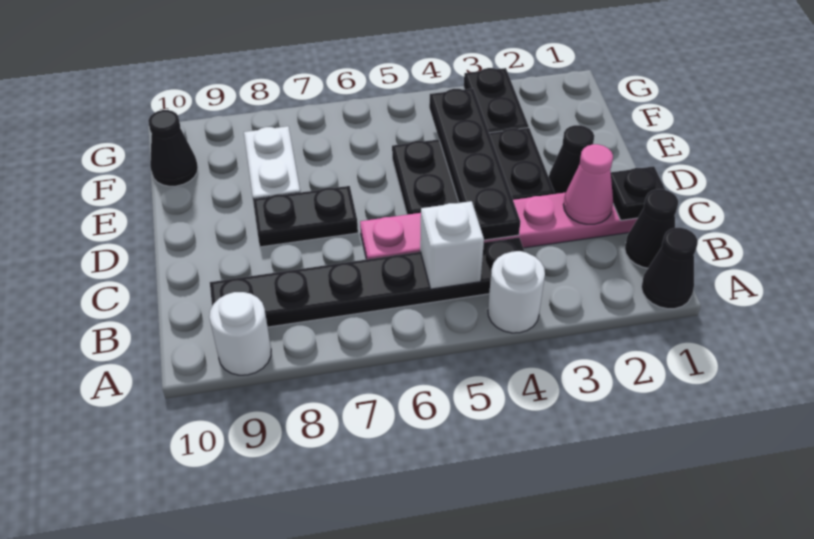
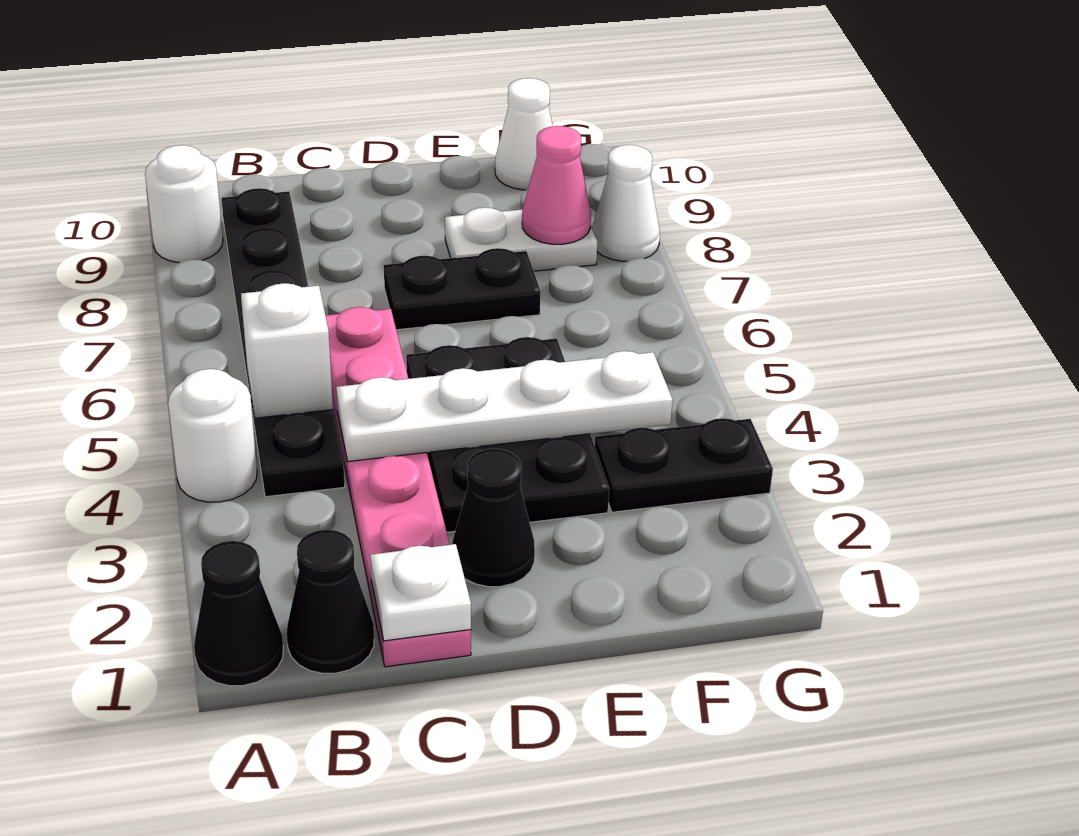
black plate C1 level 2 -> white plate C1 level 2
pink cone C2 level 2 -> pink cone F8 level 2
black plate C4:F4 level 2 -> white plate C4:F4 level 2
black plate D7:D8 level 1 -> black plate D7:E7 level 1
black cone F10 level 1 -> white cone F10 level 1
none -> white cone G8 level 1

